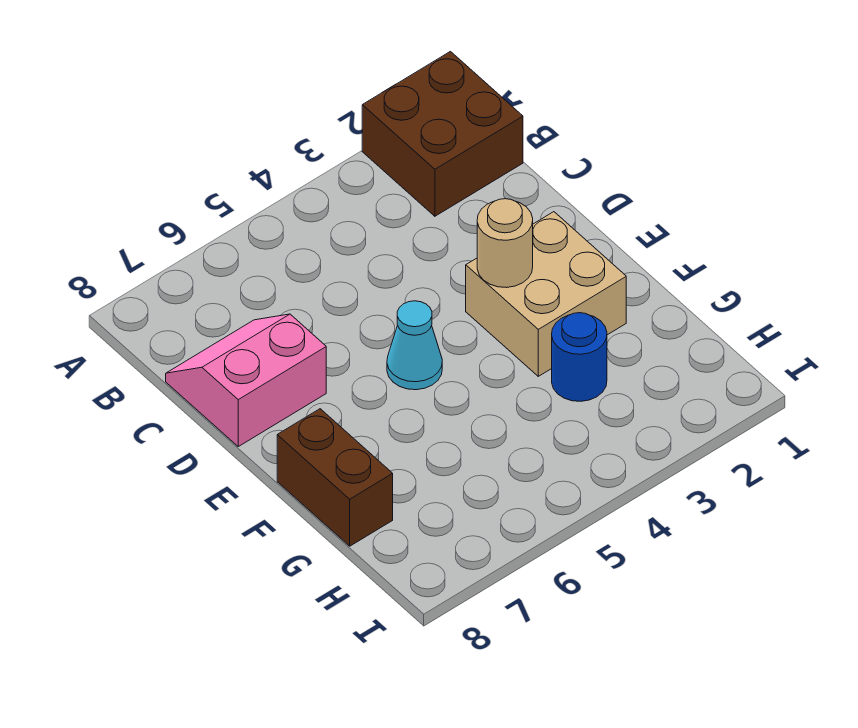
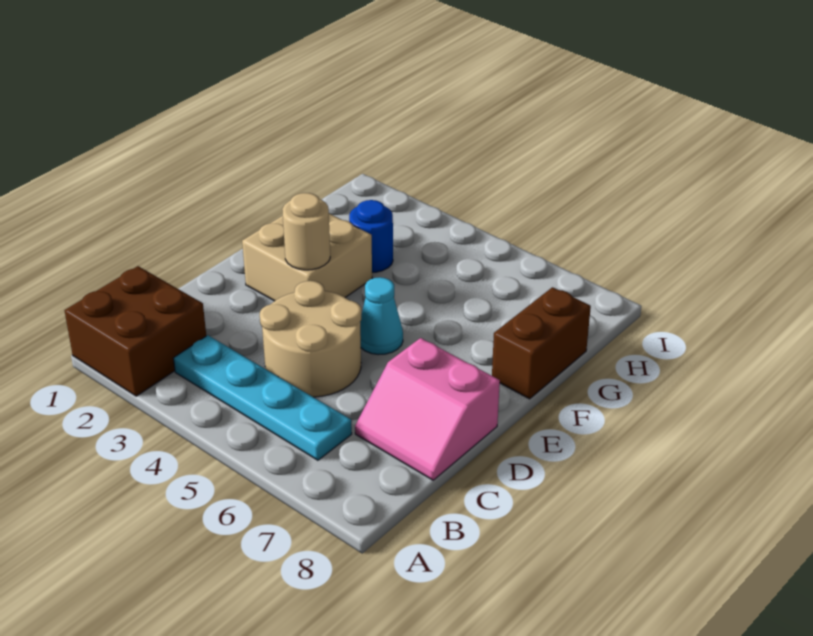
none -> cyan plate B3:B6 level 1
none -> tan round brick C4:D5 level 1

